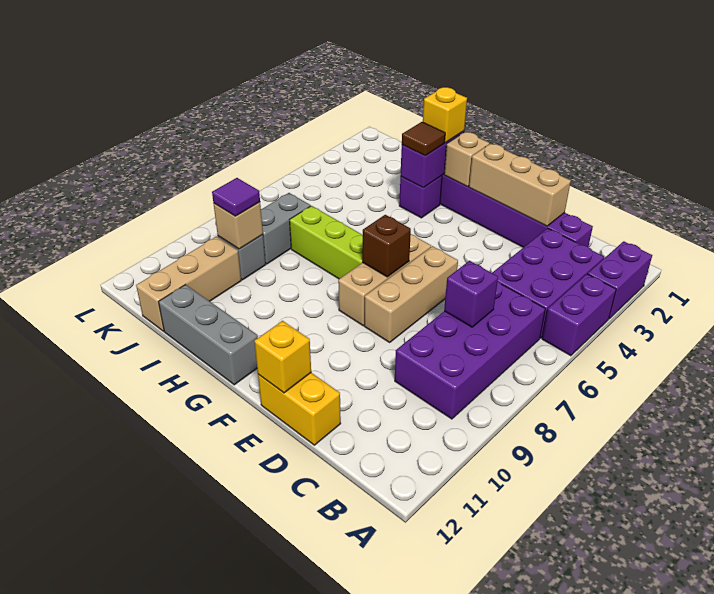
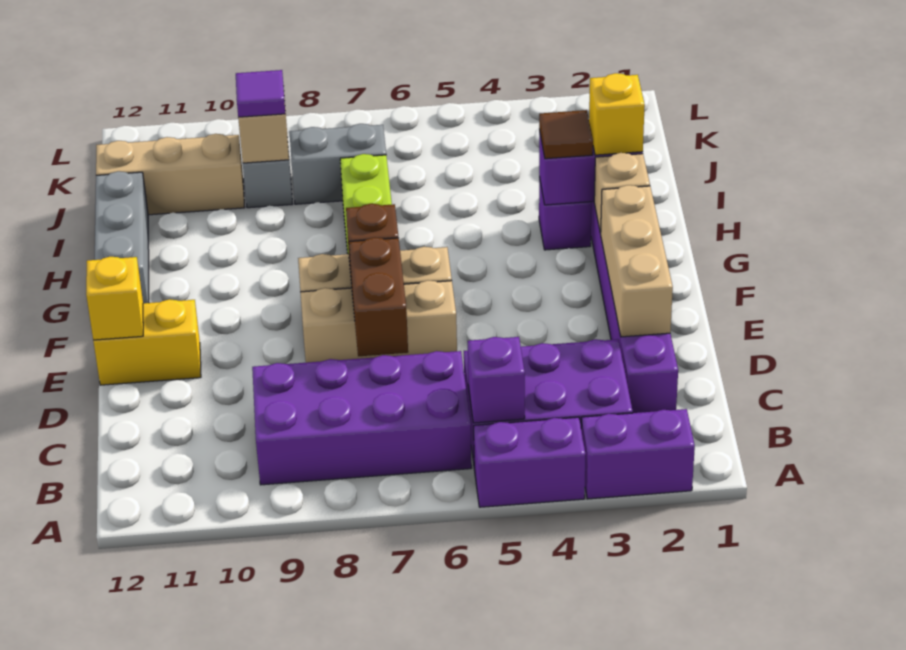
purple brick C7 level 2 -> purple brick B5 level 2
none -> brown brick D7:E7 level 2
yellow brick D12:E12 level 1 -> yellow brick E11:E12 level 1

